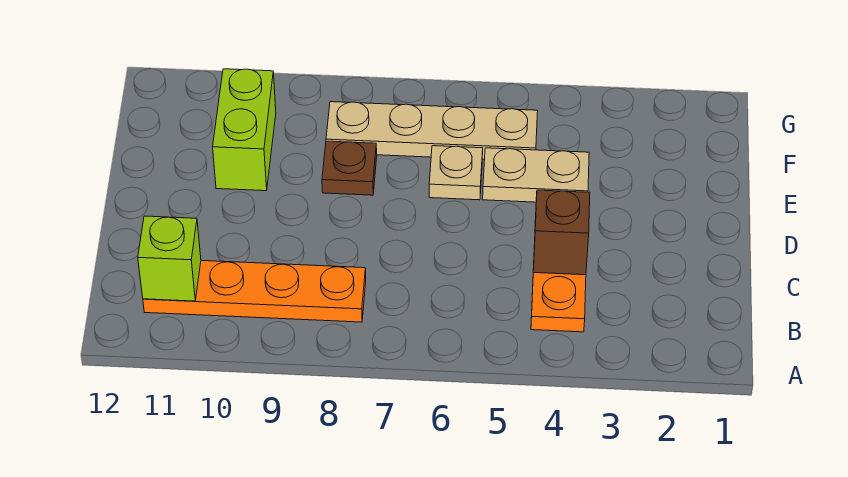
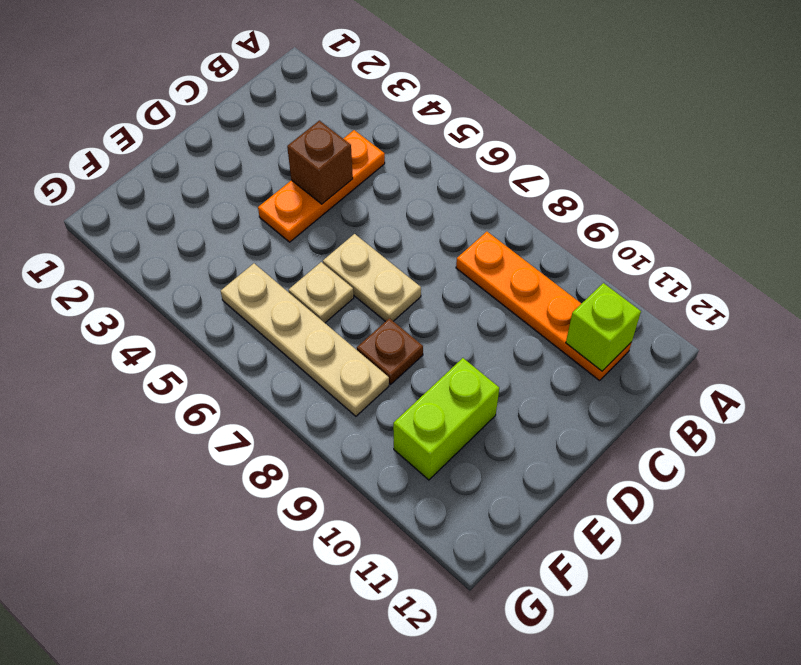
tan plate E4:E5 level 1 -> tan plate D6:D7 level 1

